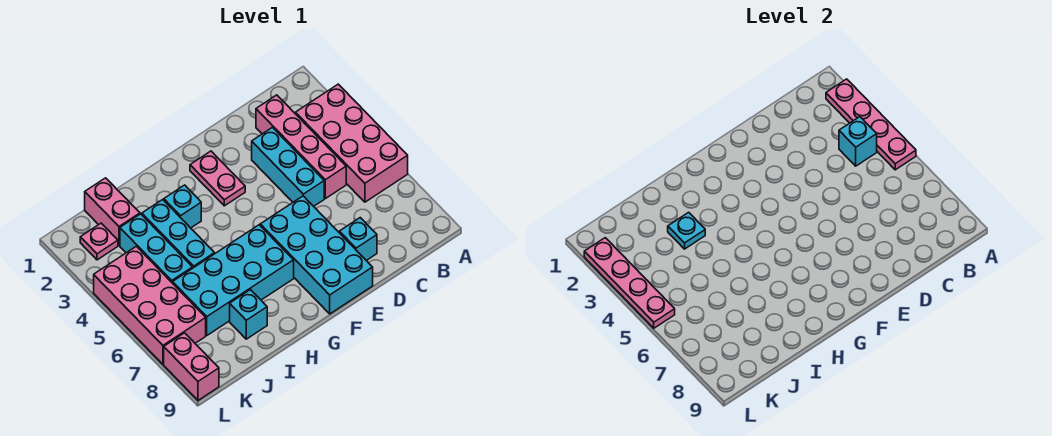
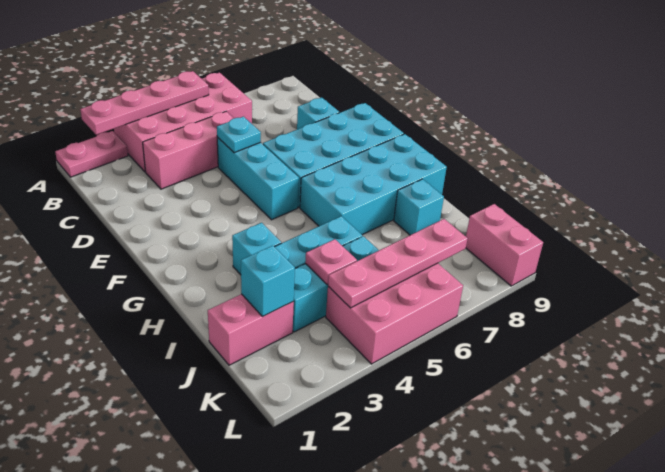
cyan brick B4 level 2 -> cyan brick J2 level 2
pink brick C2:C5 level 1 -> pink brick C3:C5 level 1
cyan brick D3:D5 level 1 -> cyan brick D5:F5 level 1
pink plate F2:F3 level 1 -> pink plate A1:A2 level 1
cyan brick G6:J7 level 1 -> cyan brick G6:H9 level 1
cyan plate I3 level 2 -> cyan plate D5 level 2
pink plate K2 level 1 -> pink plate J4 level 2
pink brick K4:L7 level 1 -> pink brick K4:L6 level 1
pink plate L2:L5 level 2 -> pink plate K4:K7 level 2
pink brick L8:L9 level 1 -> pink brick K9:L9 level 1

